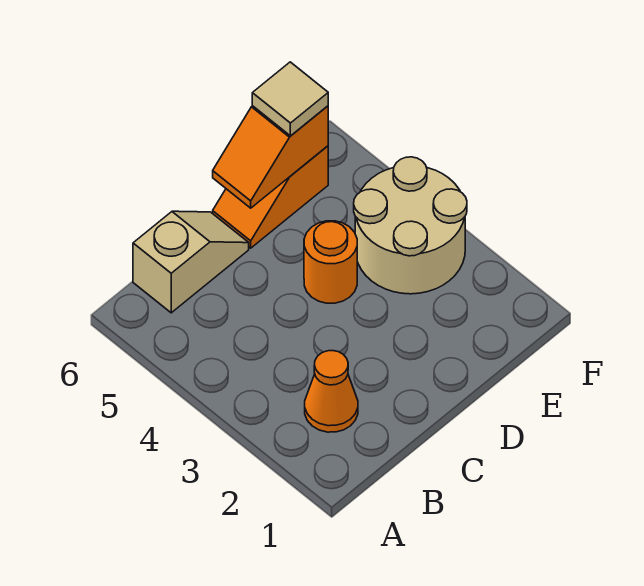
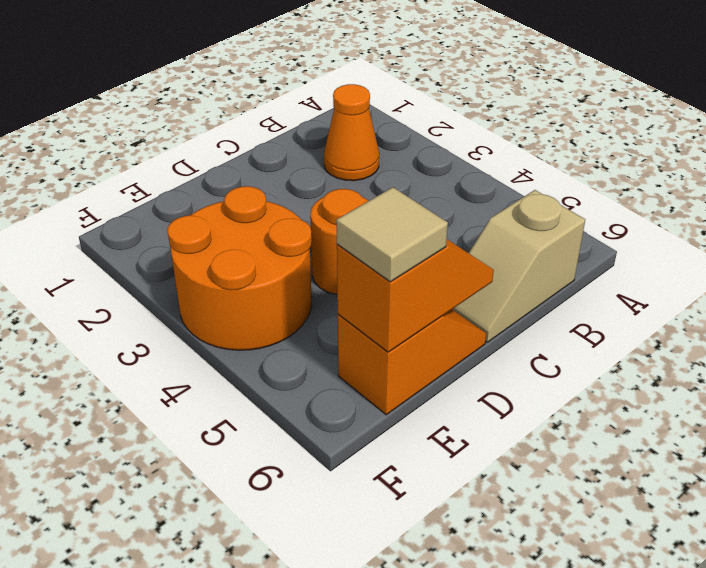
tan round brick E3:F4 level 1 -> orange round brick E3:F4 level 1

